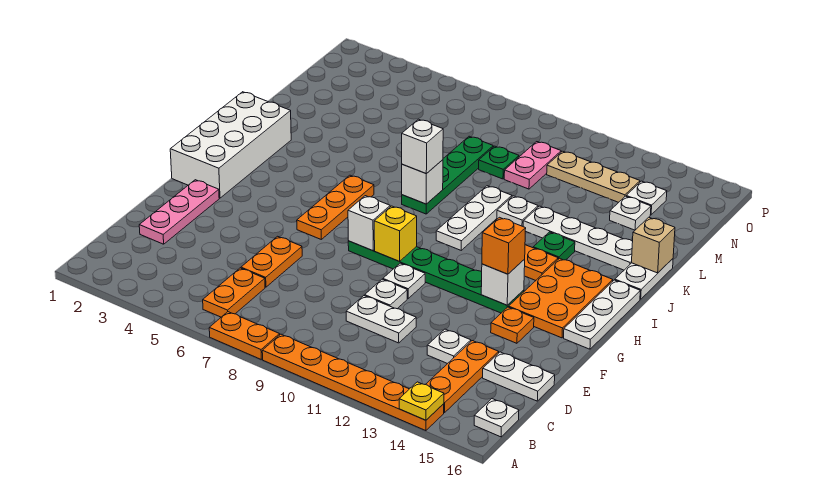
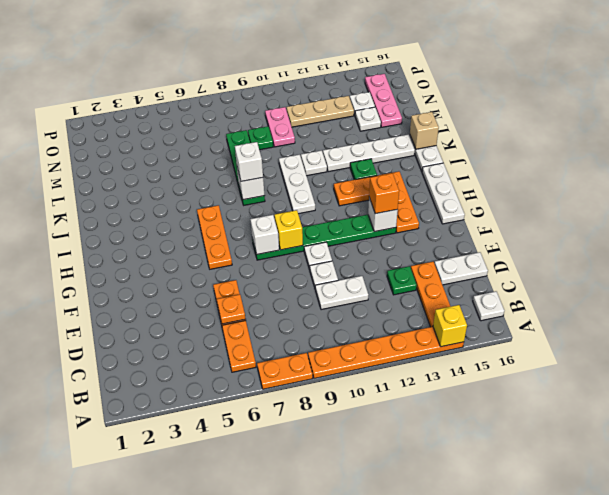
yellow plate A14 level 2 -> yellow brick A14 level 2
pink plate D2:F2 level 1 -> pink plate M15:O15 level 1
white plate D13 level 1 -> green plate D13 level 1
orange plate F14 level 1 -> orange plate D6 level 2
white brick G1:J2 level 1 -> none
orange plate G14:I15 level 1 -> orange plate G14:I14 level 1

